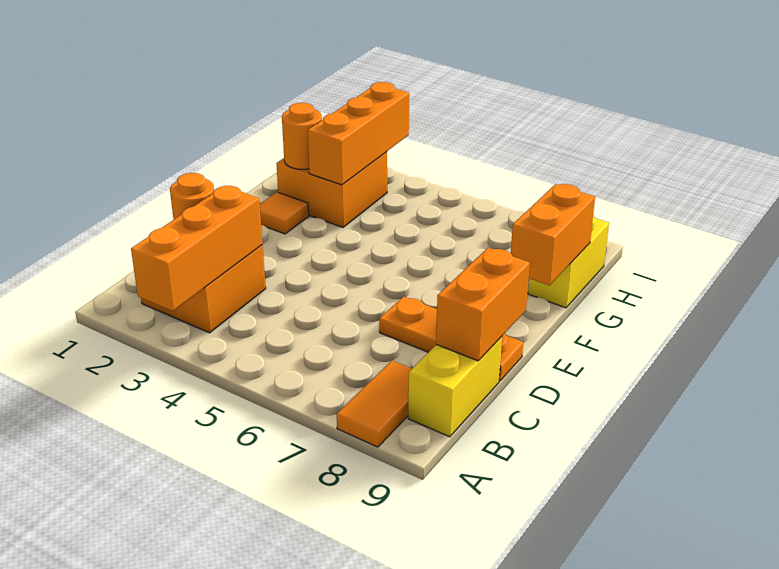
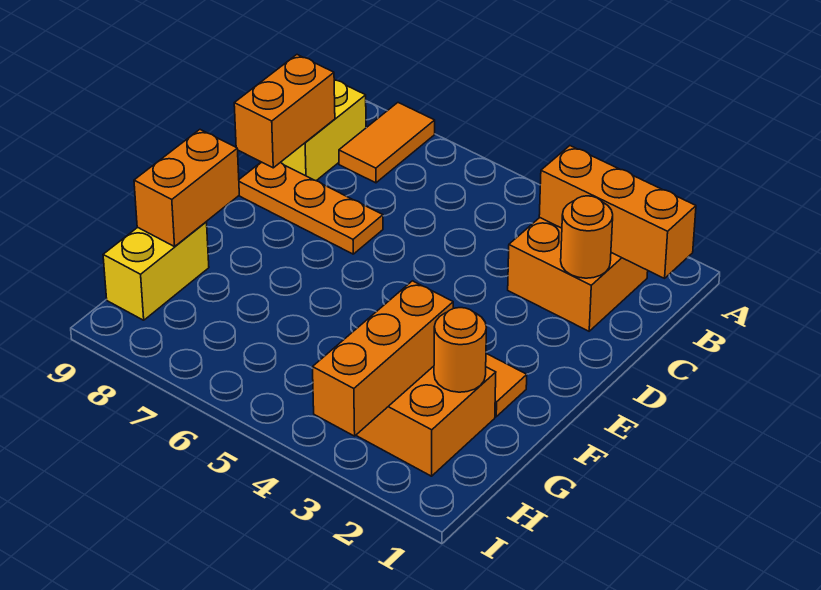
orange brick A3:C3 level 2 -> orange brick B1:B3 level 2

